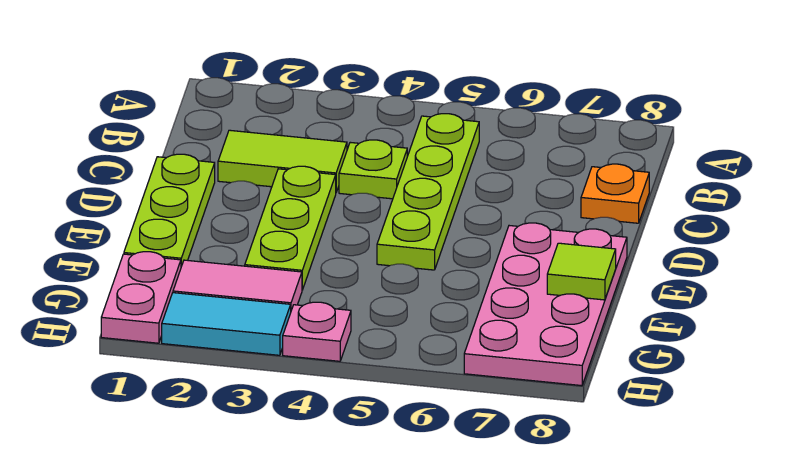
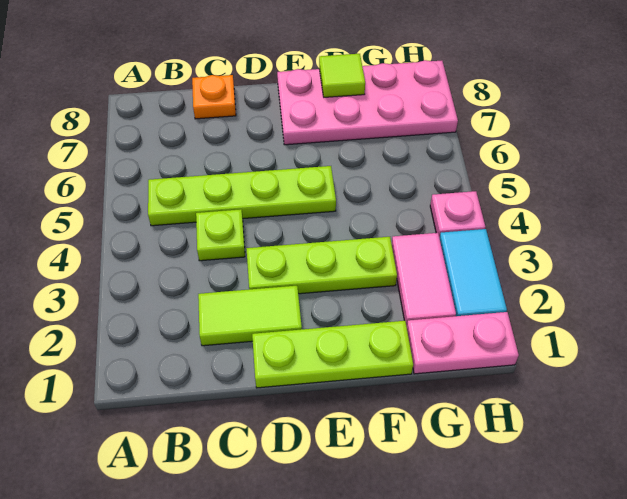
lime tile C2:C3 level 1 -> lime tile C2:D2 level 1

